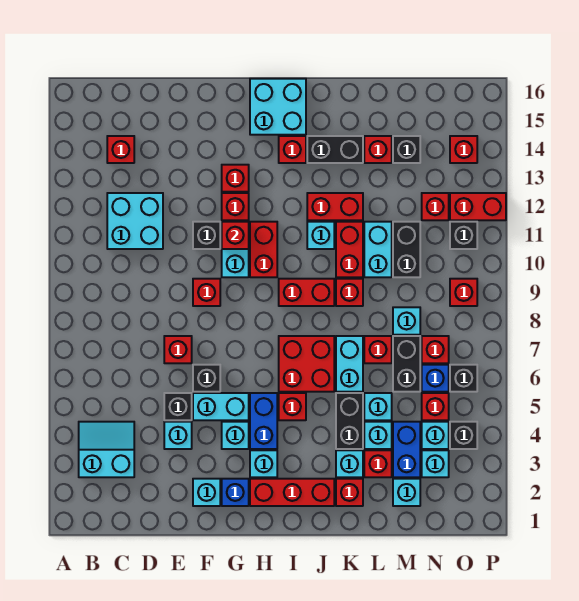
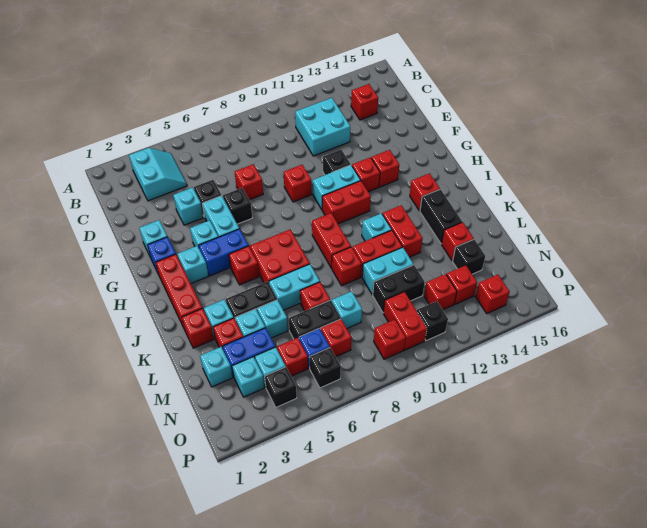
red brick G11 level 2 -> red brick N13 level 1
cyan brick H15:I16 level 1 -> none
red brick O12:P12 level 1 -> red brick N10:O10 level 1

